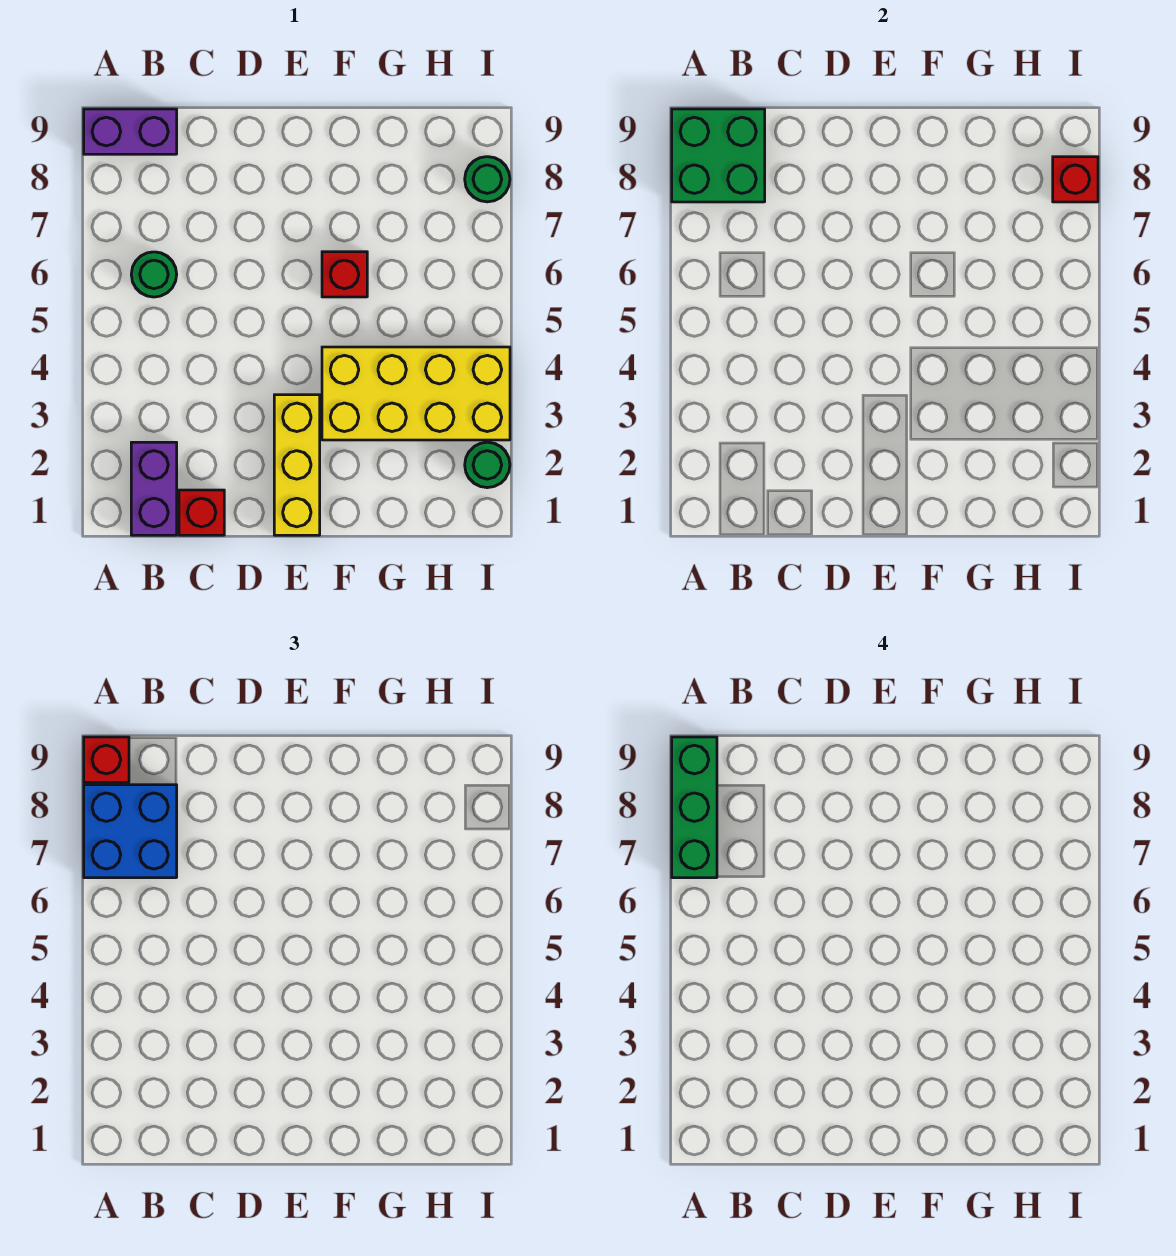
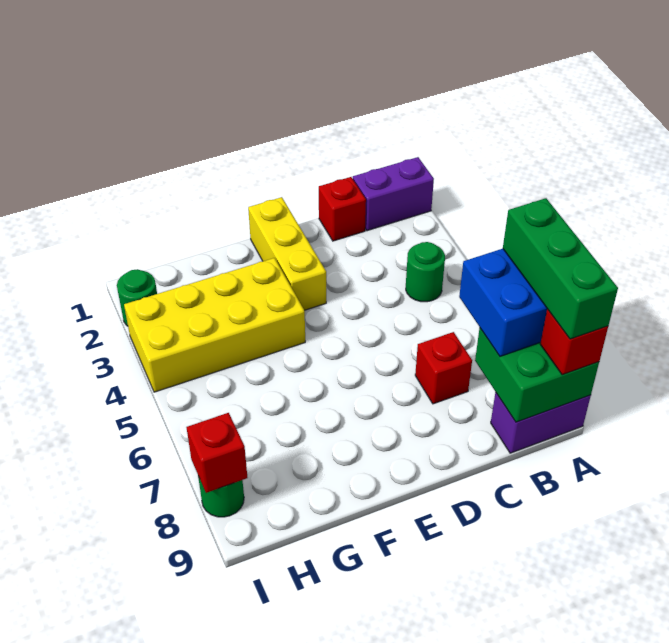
purple brick B1:B2 level 1 -> purple brick A1:B1 level 1
green round brick B6 level 1 -> green round brick B4 level 1
red brick F6 level 1 -> red brick C7 level 1

